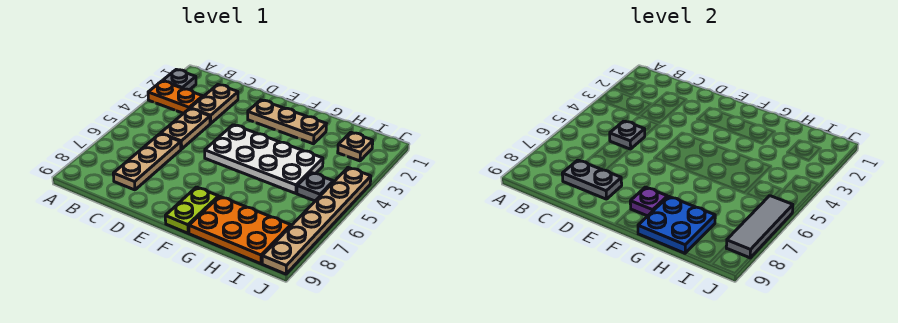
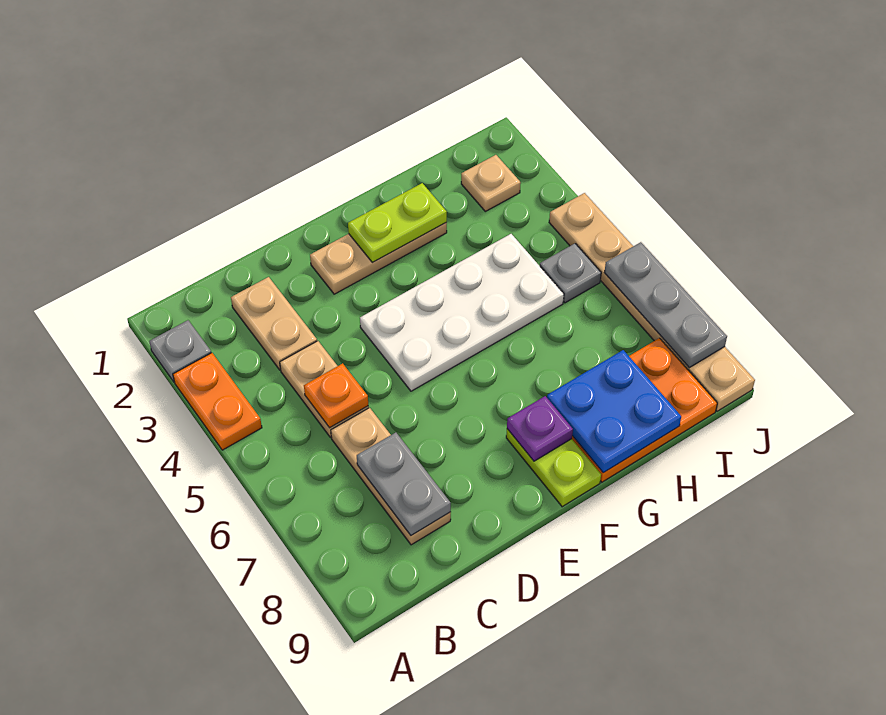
orange plate A3:B3 level 1 -> orange plate A3:A4 level 1
grey plate C5 level 2 -> orange plate C5 level 2
grey plate C8:D8 level 2 -> grey plate C7:C8 level 2
none -> lime plate F2:G2 level 2
grey tile J6:J8 level 2 -> grey plate J6:J8 level 2

